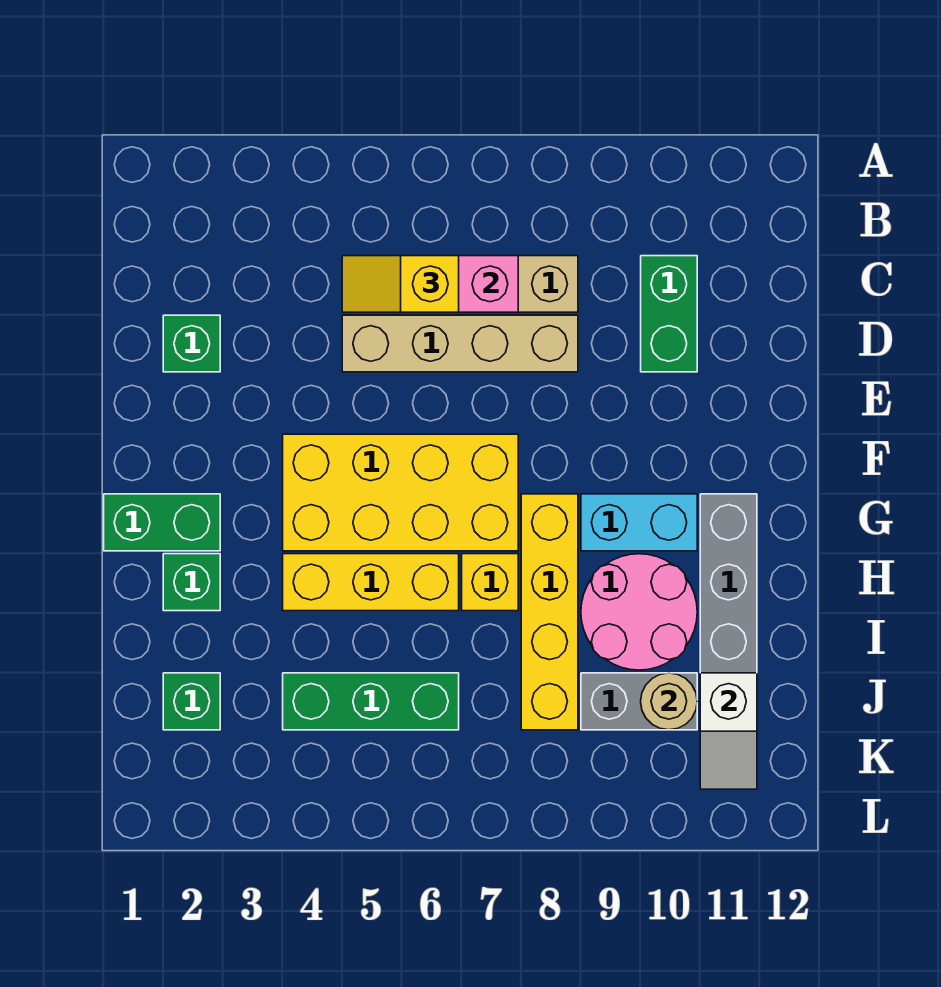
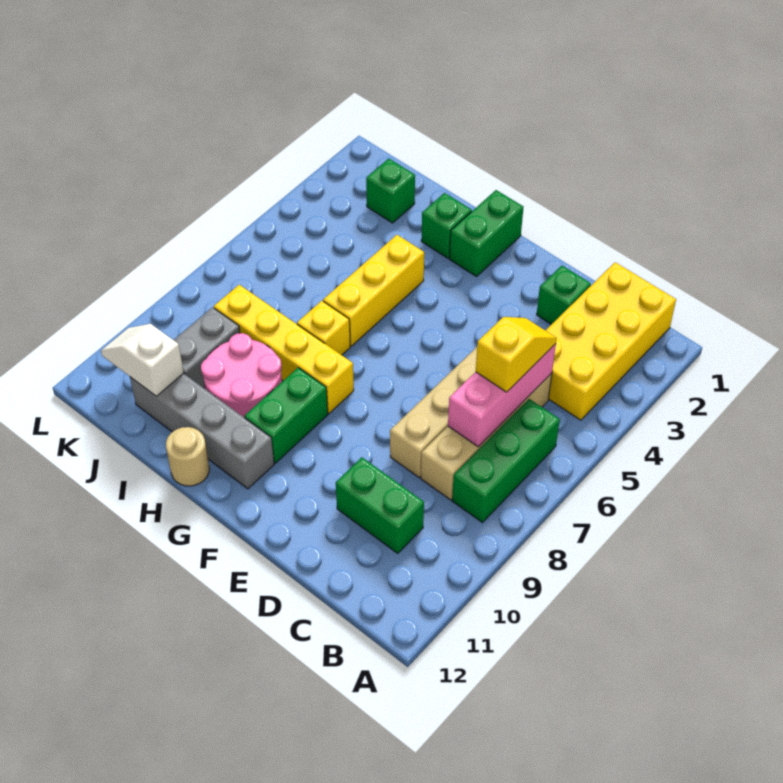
yellow brick F4:G7 level 1 -> yellow brick B1:C4 level 1
cyan brick G9:G10 level 1 -> green brick G9:G10 level 1
green brick J4:J6 level 1 -> green brick B6:B8 level 1
tan round brick J10 level 2 -> tan round brick H12 level 1

